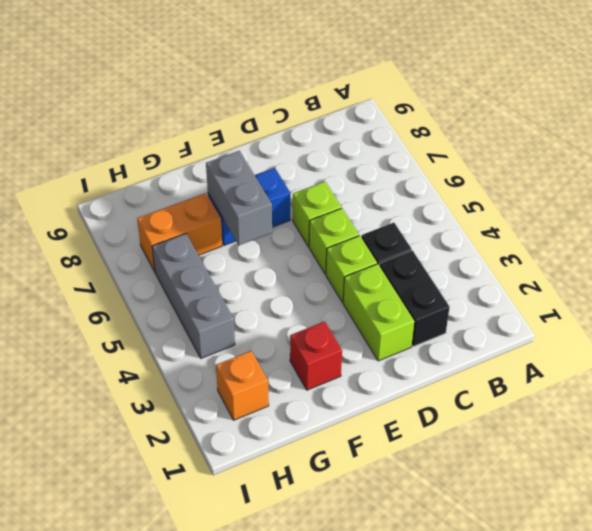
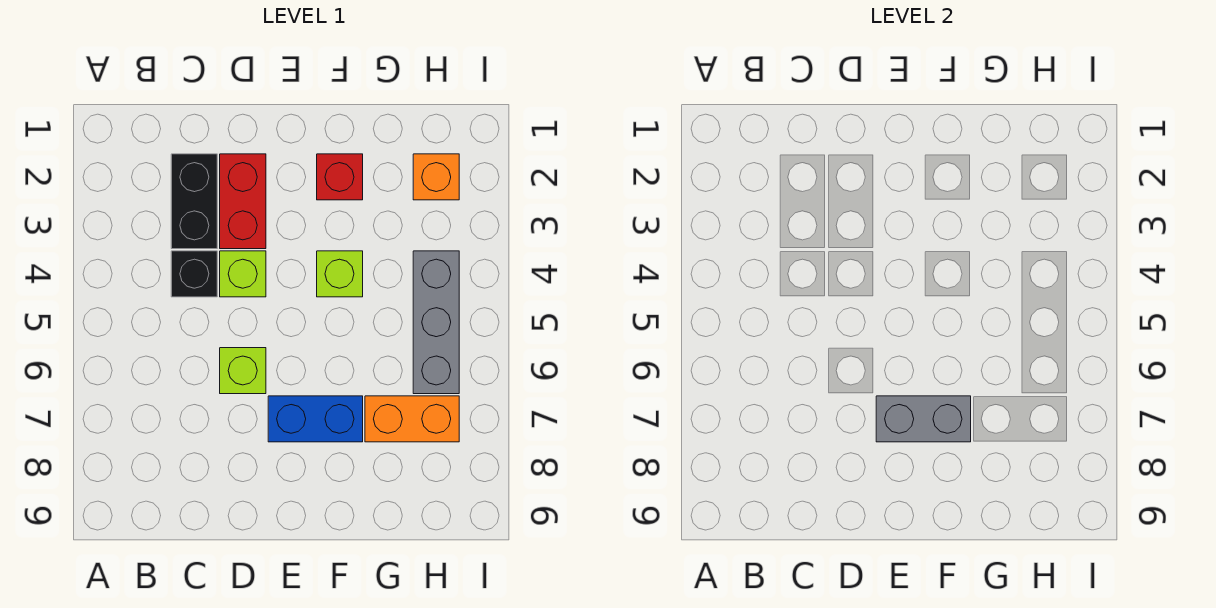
lime brick D2:D3 level 1 -> red brick D2:D3 level 1
lime brick D5 level 1 -> lime brick F4 level 1
grey brick F6:F7 level 2 -> grey brick E7:F7 level 2

